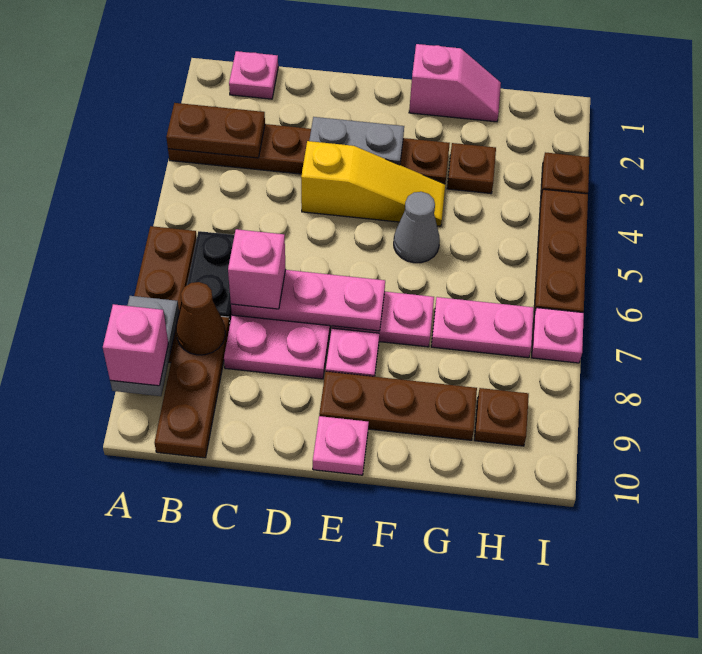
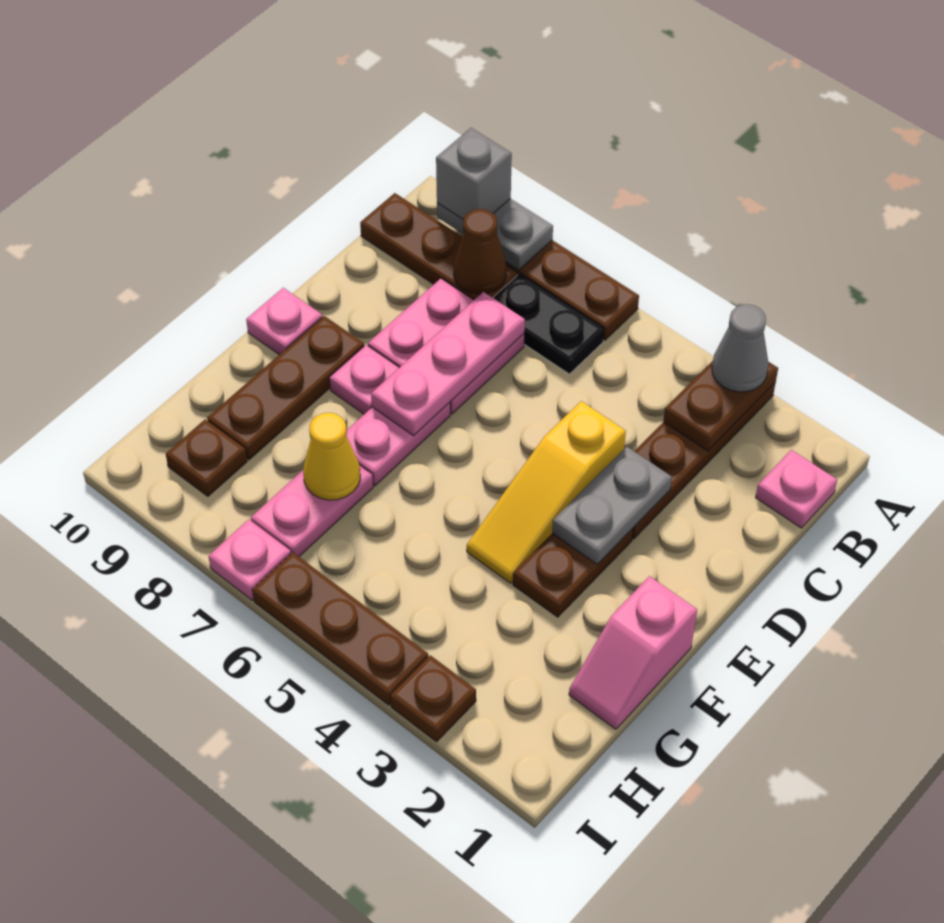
pink brick A9 level 3 -> grey brick A9 level 3
pink brick C7 level 3 -> none
grey cone F5 level 1 -> grey cone A3 level 3
brown plate G3 level 1 -> none
none -> yellow cone G7 level 2

